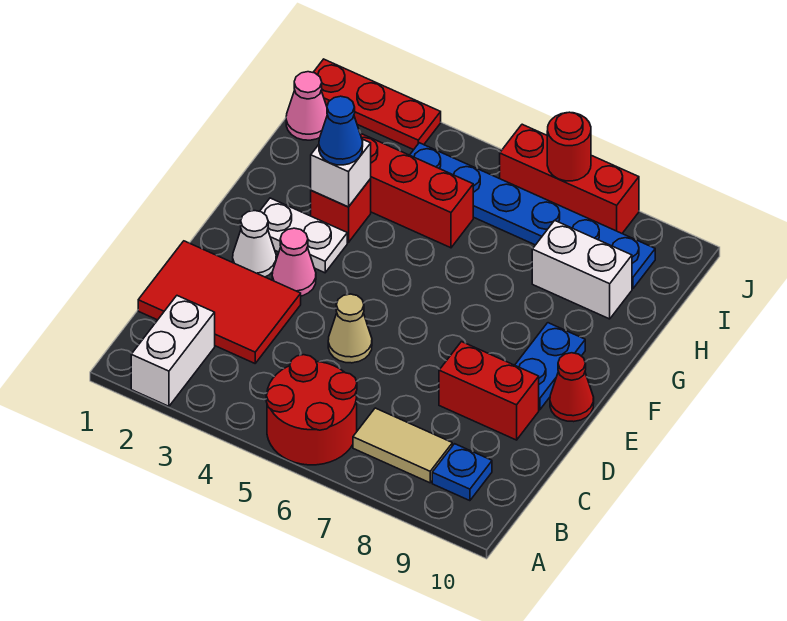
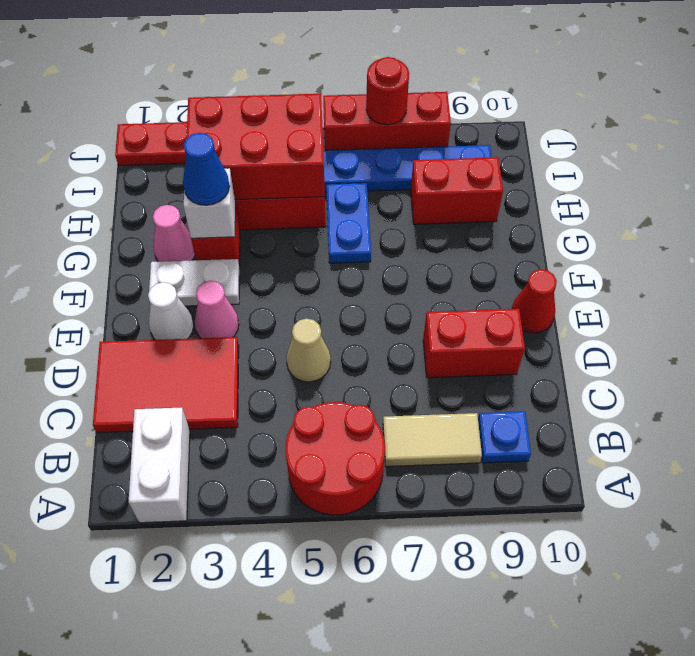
blue plate E9:F9 level 1 -> blue plate G6:H6 level 1
none -> red brick H3:I5 level 2
white brick H8:H9 level 1 -> red brick H8:H9 level 1
pink cone I1 level 1 -> pink cone G2 level 1

